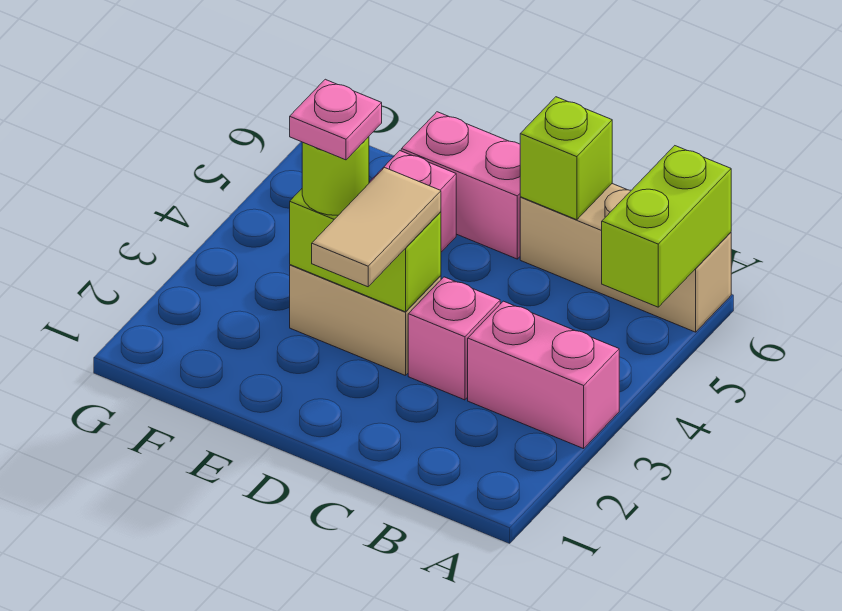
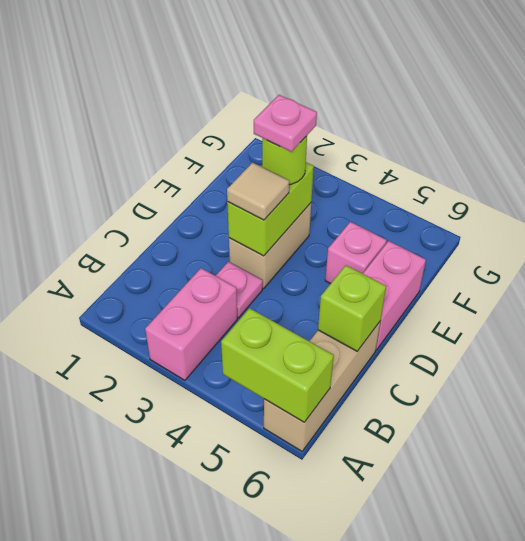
pink brick C3 level 1 -> pink plate C3 level 1
tan tile D2:D3 level 3 -> tan tile D3 level 3

